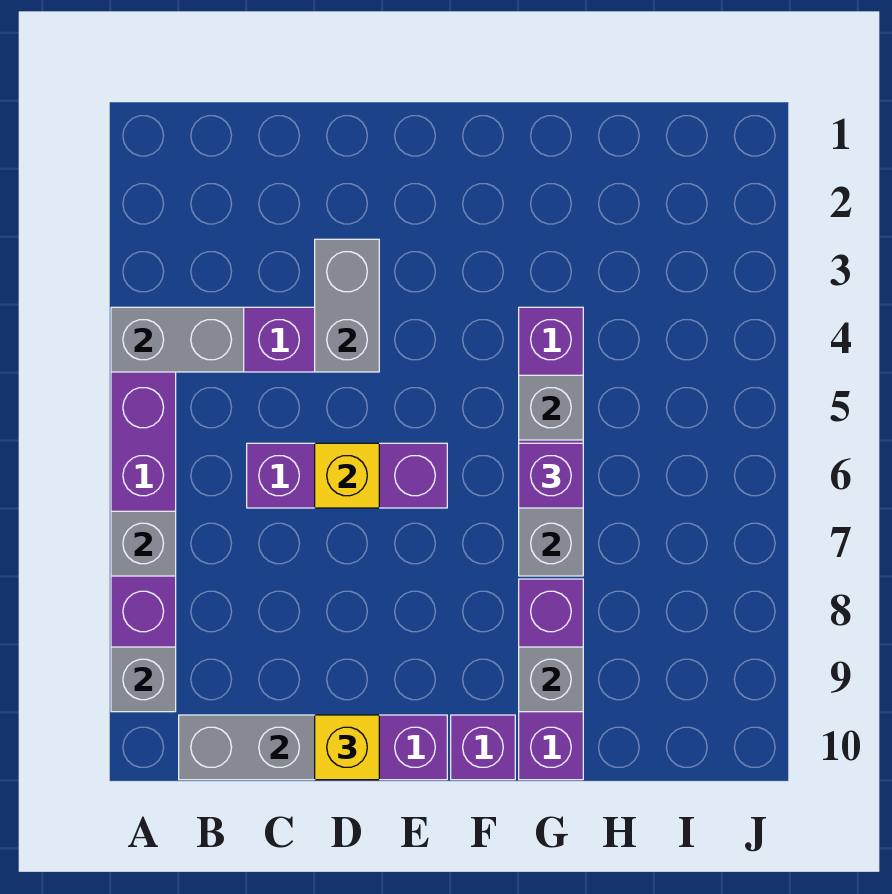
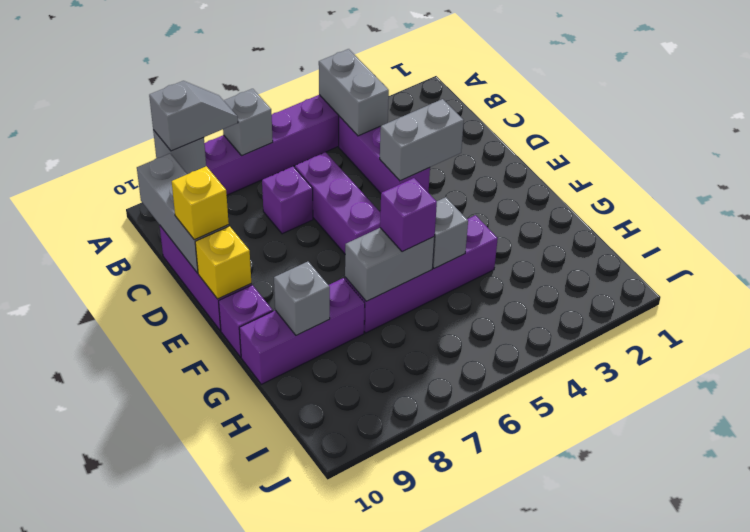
none -> grey slope A8:A9 level 3 top 9
none -> purple brick C7 level 1
yellow brick D6 level 2 -> yellow brick E10 level 2

